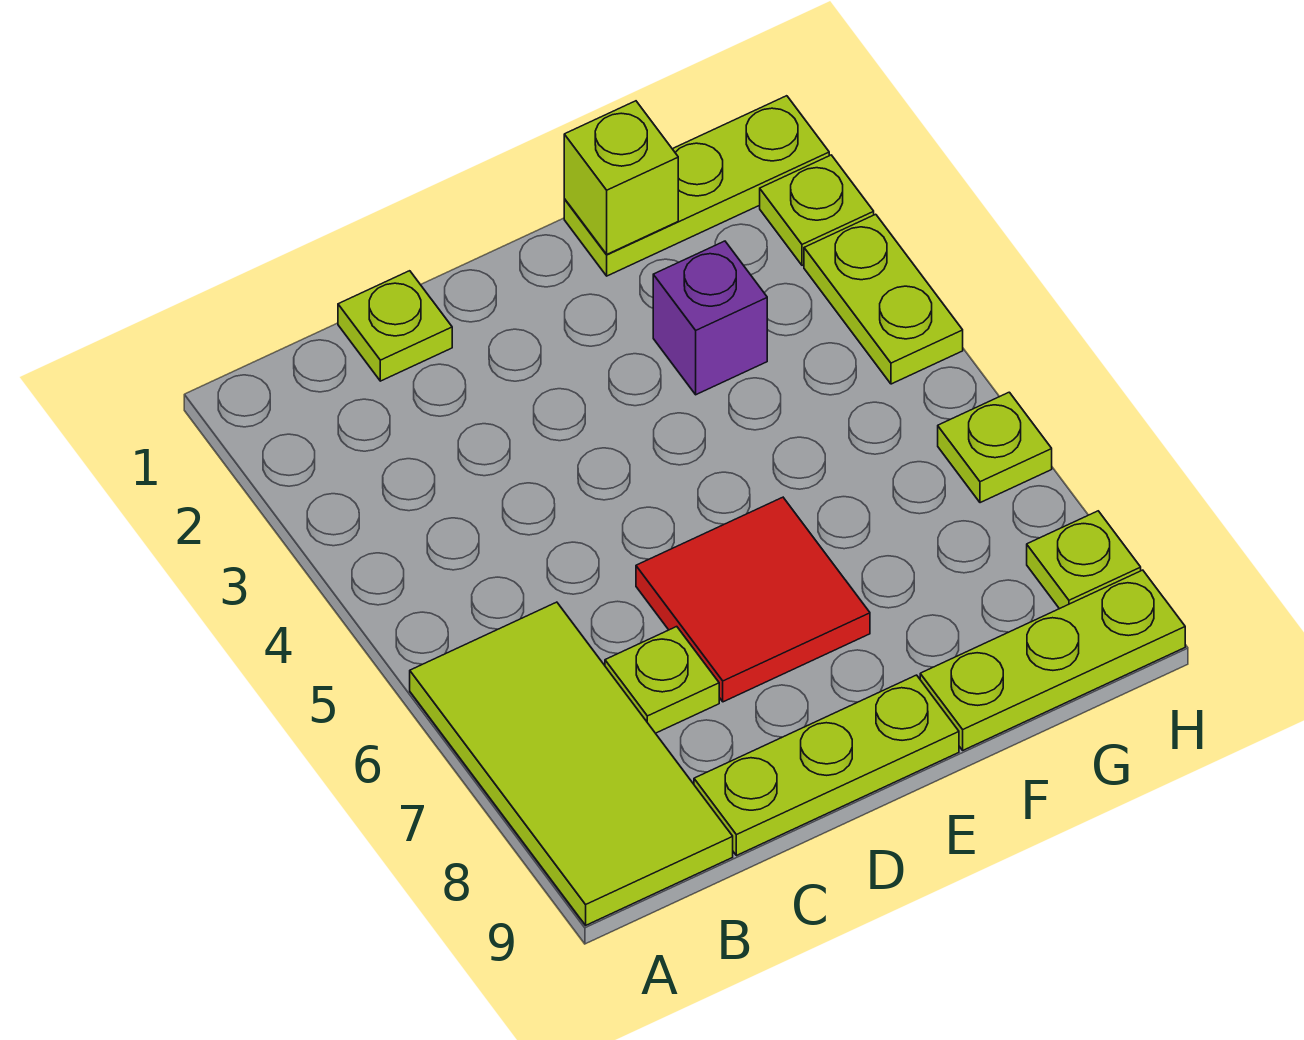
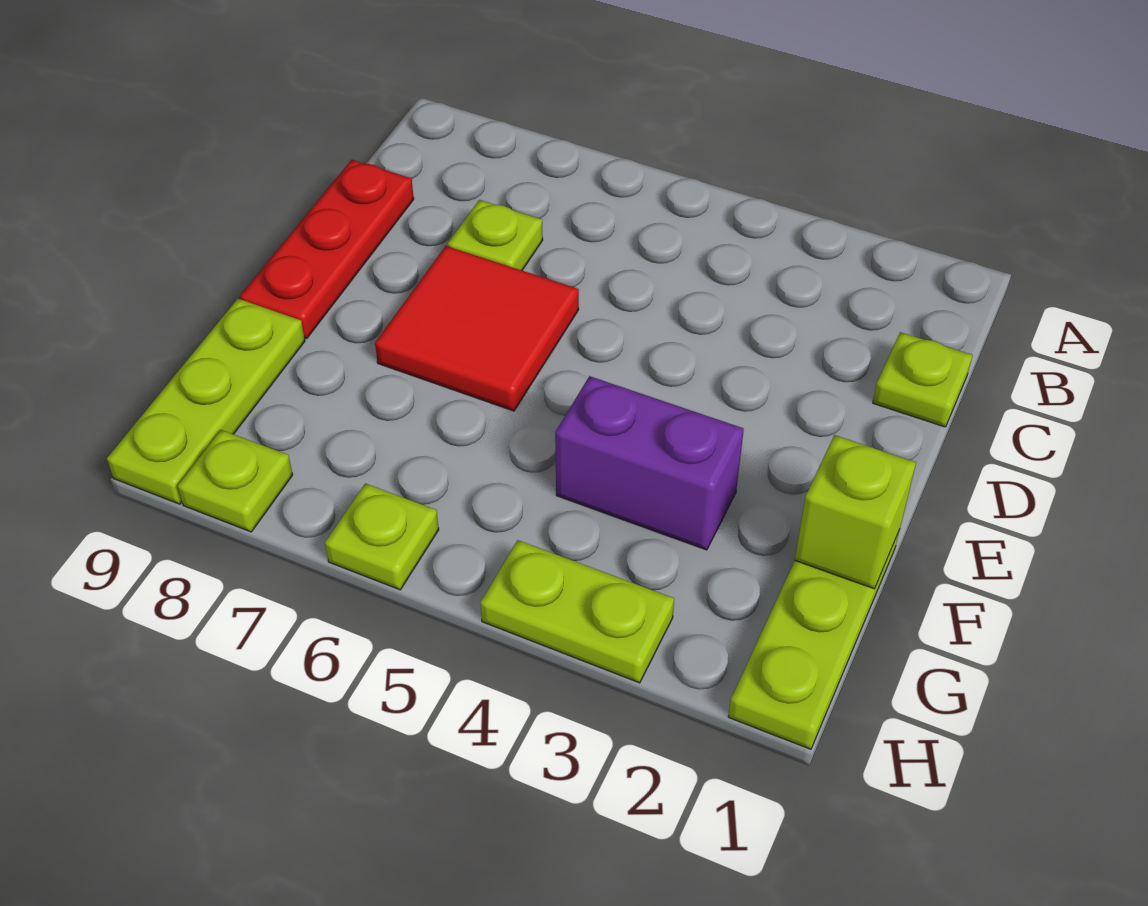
lime tile A6:B9 level 1 -> none
lime plate C9:E9 level 1 -> red plate C9:E9 level 1
purple brick F3 level 1 -> purple brick F3:F4 level 1
lime plate H2 level 1 -> none

